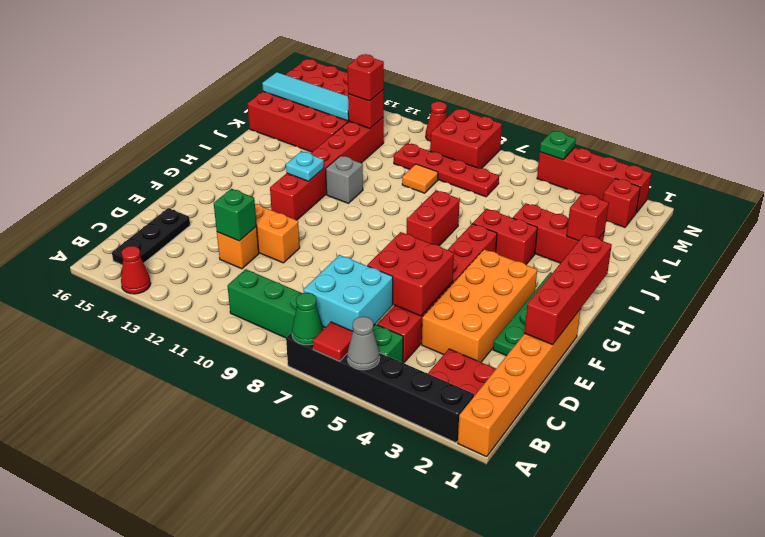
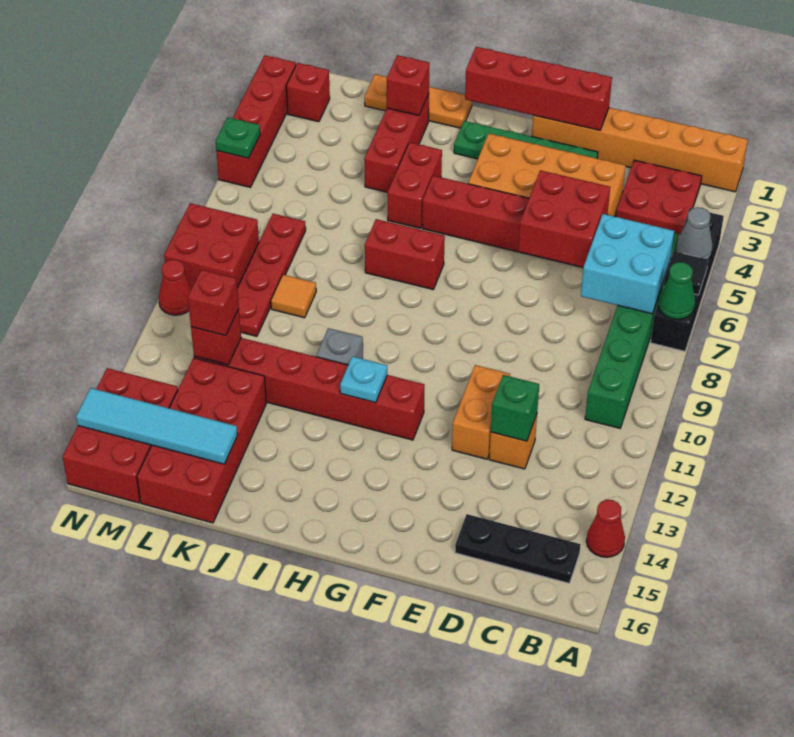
black brick A2:A7 level 1 -> black brick A4:A7 level 1
red tile A6 level 2 -> black tile A6 level 2
none -> orange plate I1:K1 level 1
cyan tile L13:L16 level 2 -> cyan tile K15:N15 level 2

